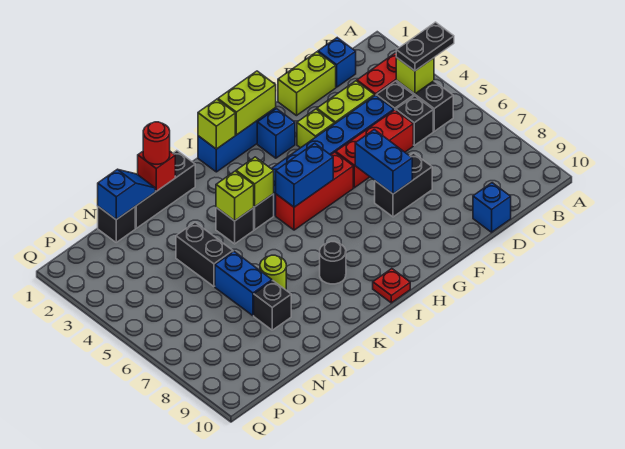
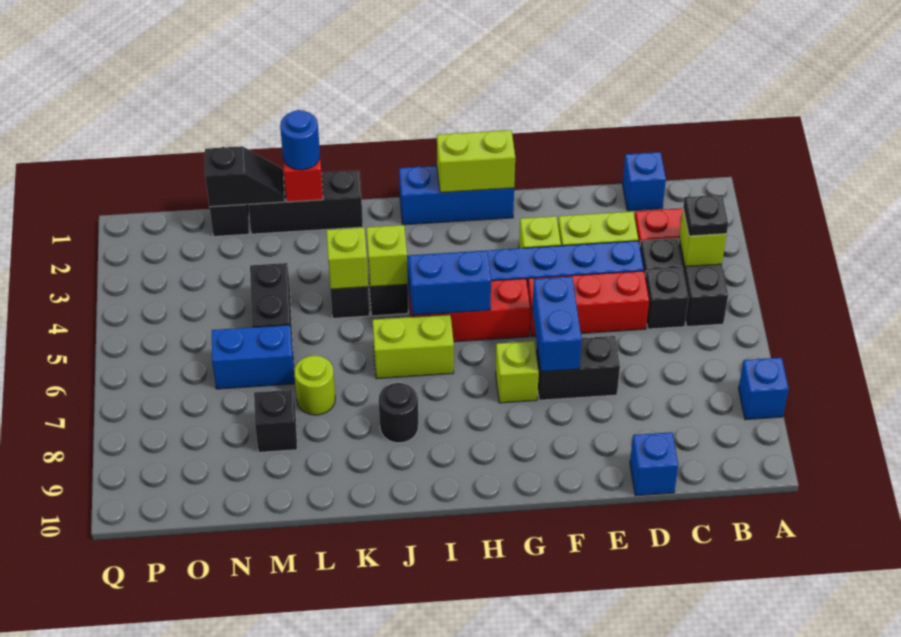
black plate A4:B4 level 3 -> black plate B4 level 3
lime brick D1:E1 level 1 -> lime brick I6:J6 level 1
blue brick G2 level 1 -> blue brick A8 level 1
lime brick I1 level 2 -> lime brick G7 level 1
red plate I10 level 1 -> none
red round brick L1 level 3 -> blue round brick L1 level 3
blue slope M1:N1 level 2 top N -> black slope M1:N1 level 2 top N
blue brick M6:M7 level 1 -> blue brick M6:N6 level 1

